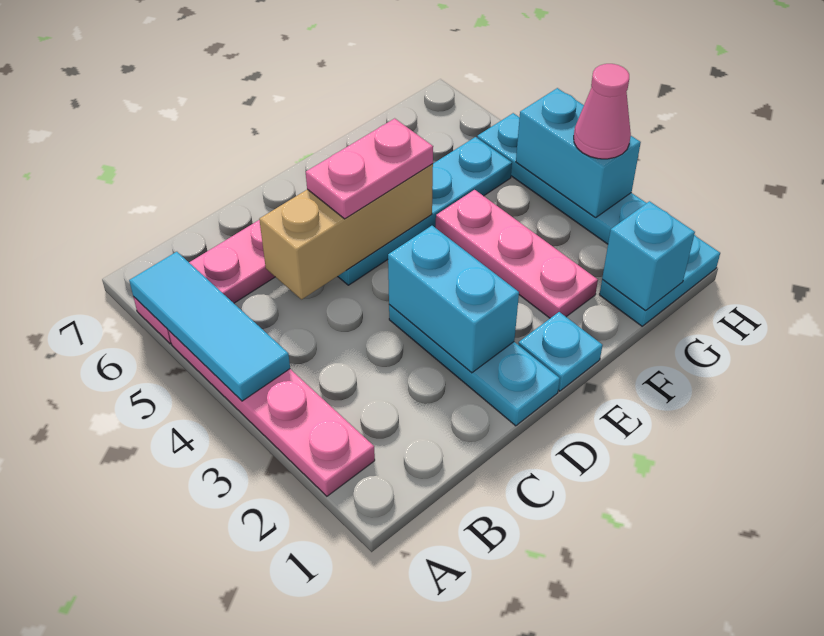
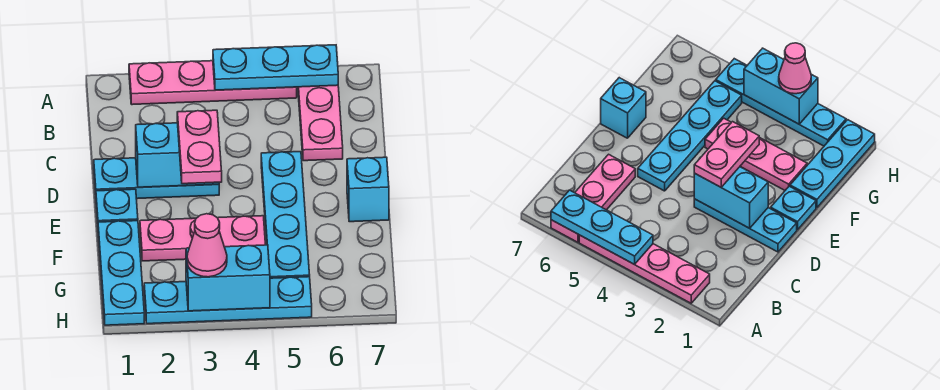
cyan tile A4:A6 level 2 -> cyan plate A4:A6 level 2
tan brick C5:E5 level 2 -> none
pink plate D5:E5 level 3 -> pink plate D3:E3 level 3
cyan plate G1:H1 level 1 -> cyan plate F1:H1 level 1
cyan brick G1 level 2 -> cyan brick E7 level 1

